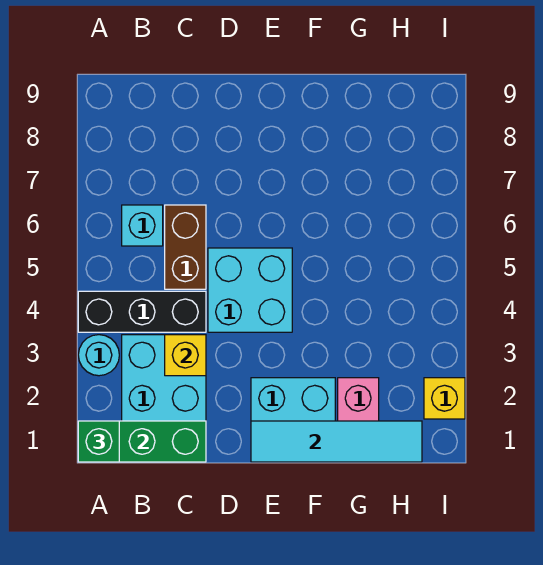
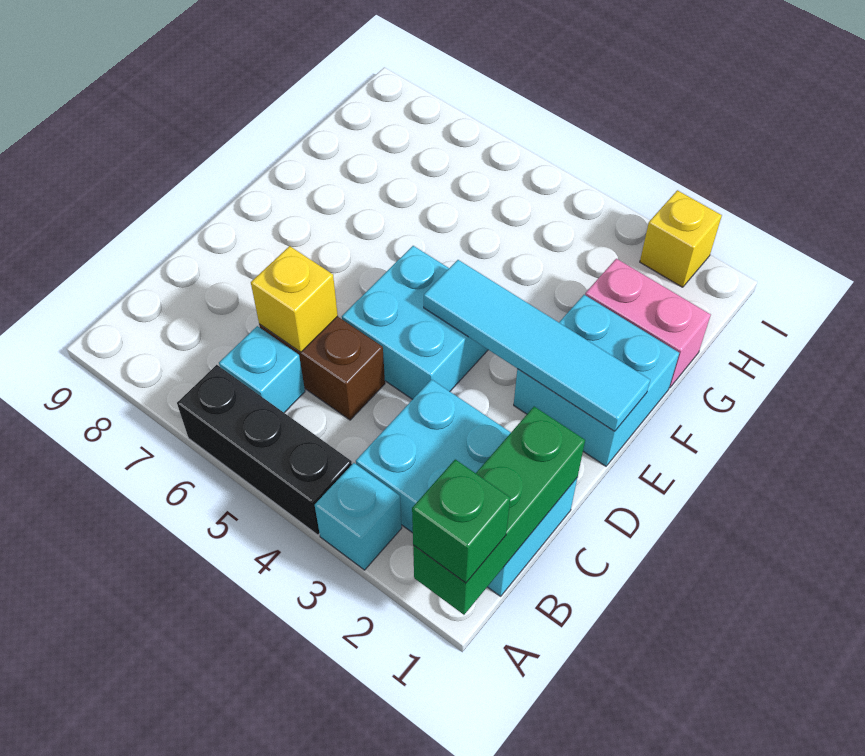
cyan round brick A3 level 1 -> cyan brick A3 level 1
black brick A4:C4 level 1 -> black brick A4:A6 level 1
yellow brick C3 level 2 -> yellow brick C6 level 2
cyan tile E1:H1 level 2 -> cyan tile E1:E4 level 2

